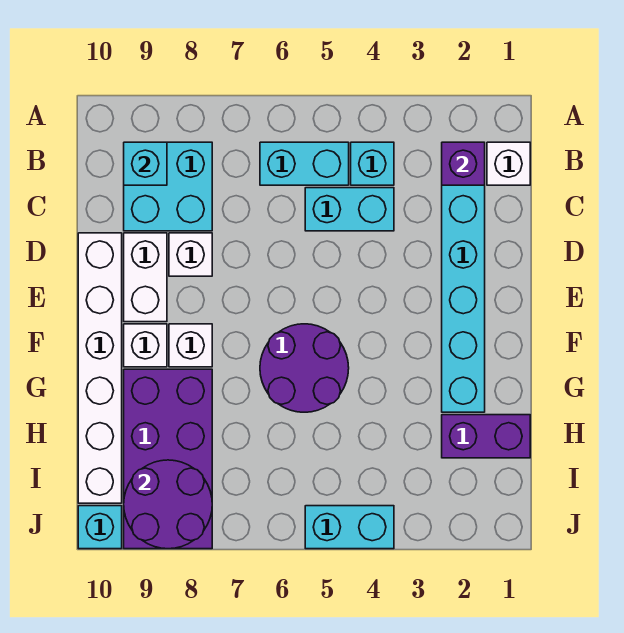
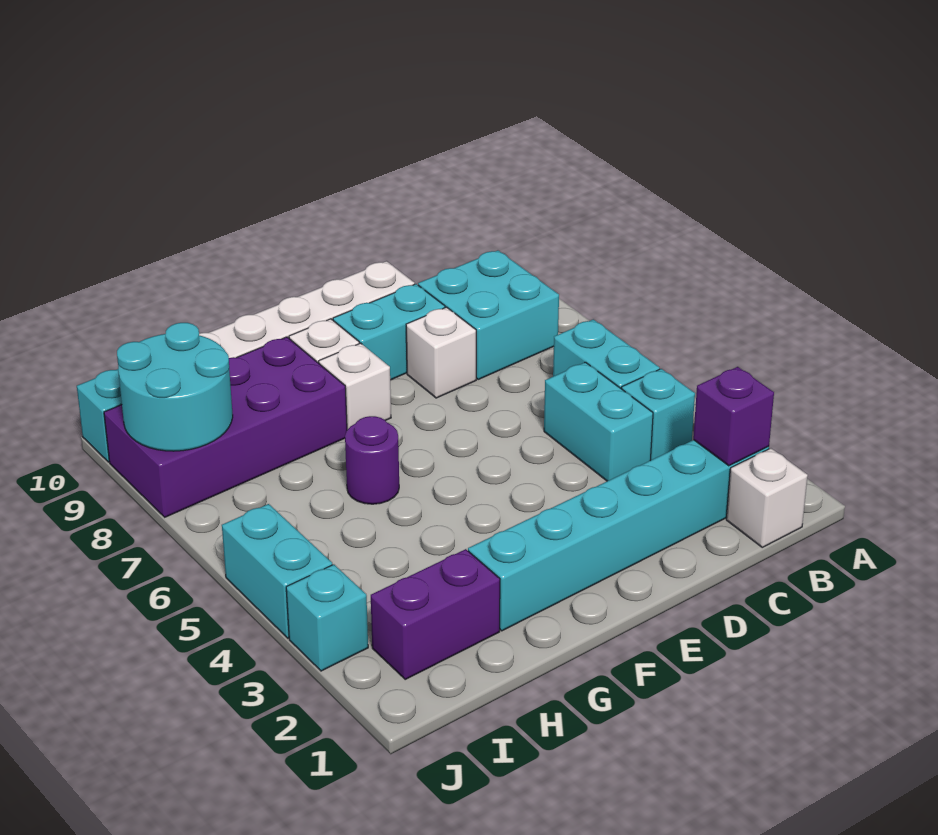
cyan brick B9 level 2 -> cyan brick J3 level 1
white brick D9:E9 level 1 -> cyan brick D9:E9 level 1
purple round brick F5:G6 level 1 -> purple round brick G6 level 1
purple brick H1:H2 level 1 -> purple brick H2:I2 level 1
purple round brick I8:J9 level 2 -> cyan round brick I8:J9 level 2

